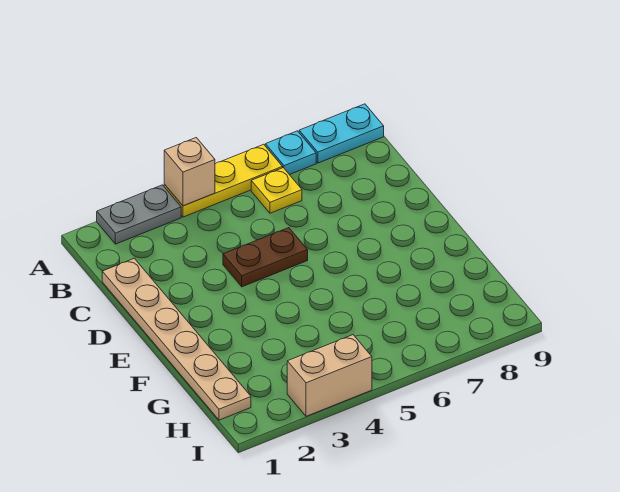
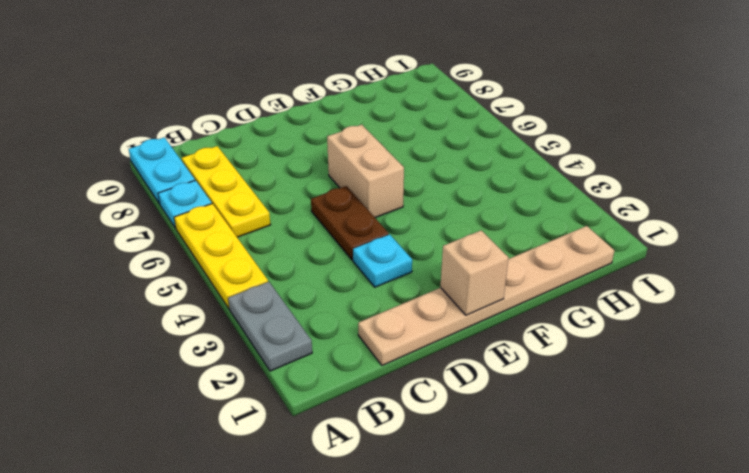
tan brick A4 level 2 -> tan brick E1 level 2
yellow plate B6 level 1 -> yellow plate B6:B8 level 1
none -> cyan plate D3 level 1
tan brick I3:I4 level 1 -> tan brick E5:E6 level 1

